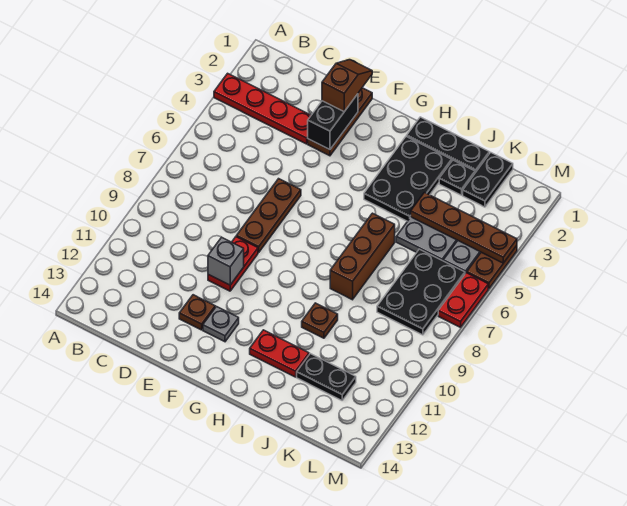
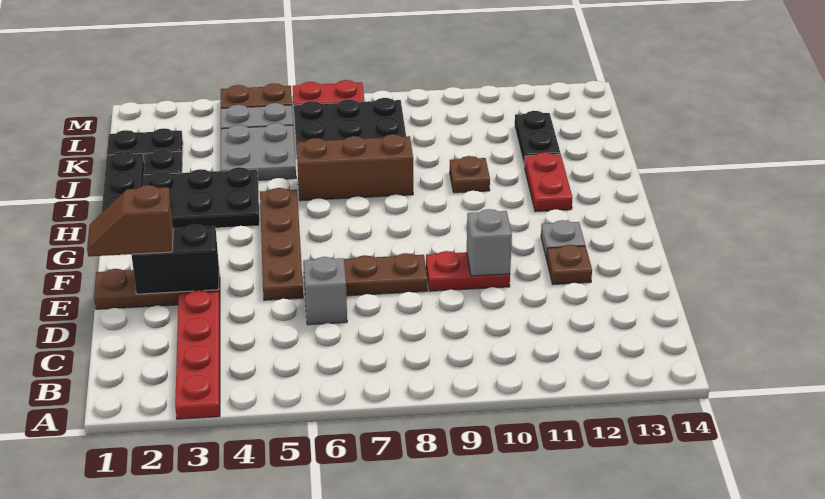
none -> grey brick D6 level 1
brown plate J4:M4 level 2 -> brown plate E5:H5 level 1

